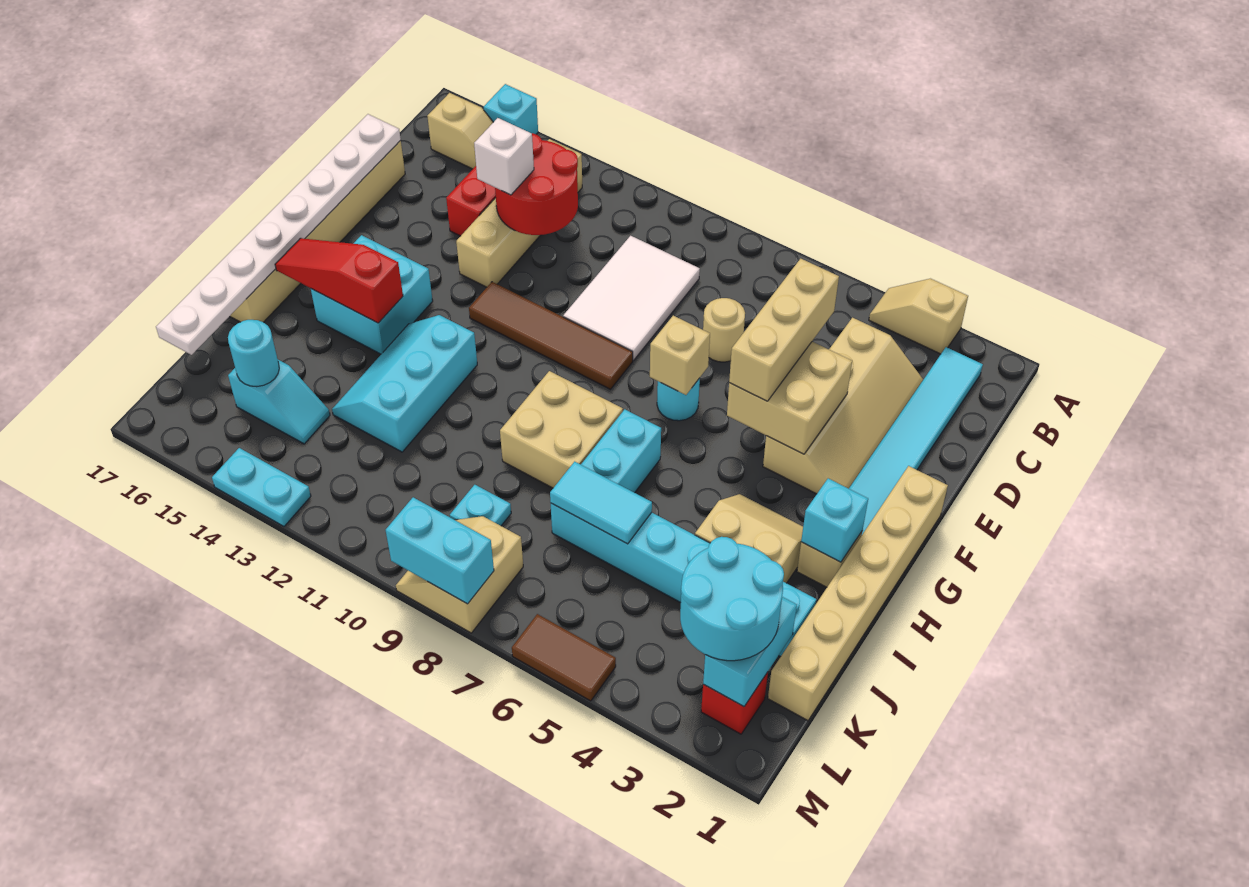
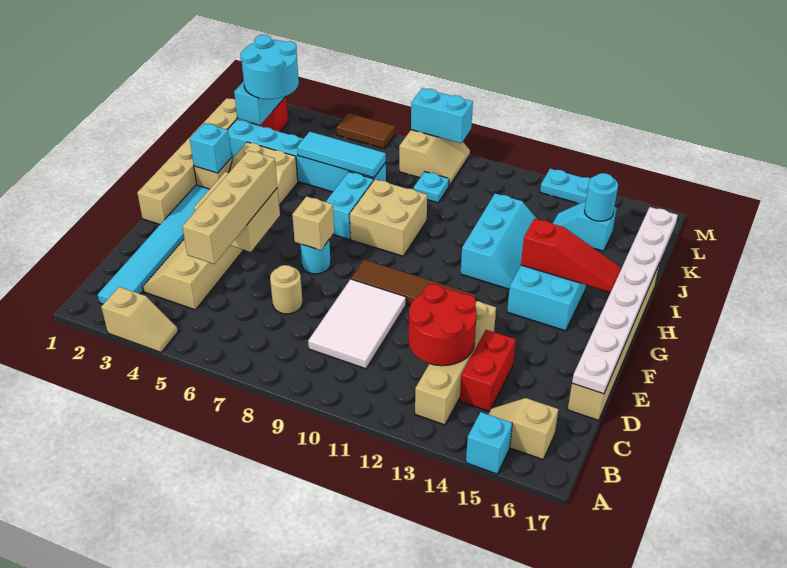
tan brick D5:F5 level 3 -> tan brick C5:F5 level 3
white brick D13 level 3 -> none
cyan tile J6:J7 level 2 -> cyan tile J5:J7 level 2

